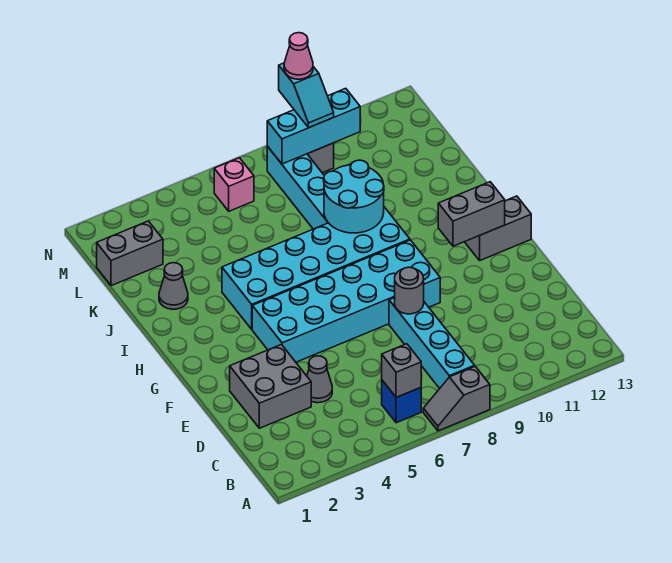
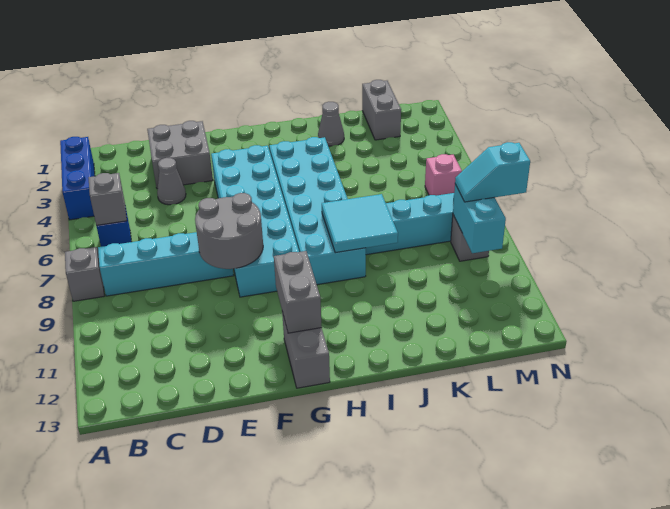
none -> blue brick A2:A4 level 1
grey round brick E8 level 2 -> grey round brick E8:F9 level 2
cyan round brick I8:J9 level 2 -> cyan tile I8:J9 level 2
cyan brick M8:M10 level 2 -> cyan brick M9:M10 level 2
pink cone N9 level 4 -> none

